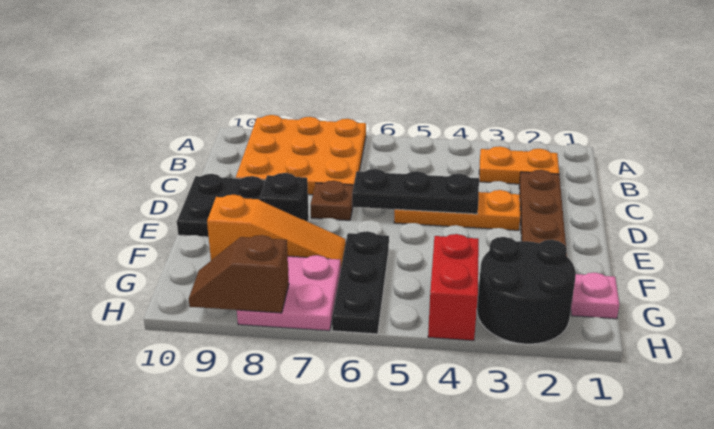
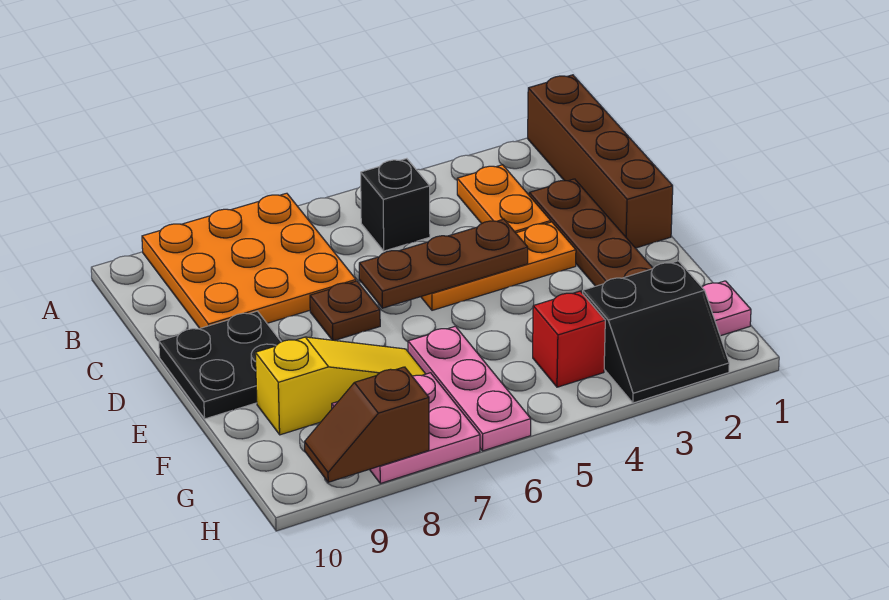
none -> brown brick A1:D1 level 1
orange plate B2:B3 level 1 -> orange plate B3:C3 level 1
black plate D4:D6 level 2 -> brown plate D4:D6 level 2
black brick E8 level 1 -> black brick B5 level 1
black plate F6:H6 level 1 -> pink plate F6:H6 level 1
orange slope F7:F9 level 1 top 9 -> yellow slope F7:F9 level 1 top 9
black round brick G2:H3 level 1 -> black slope G2:H3 level 1 top G
red brick G4:H4 level 1 -> red brick G4 level 1

